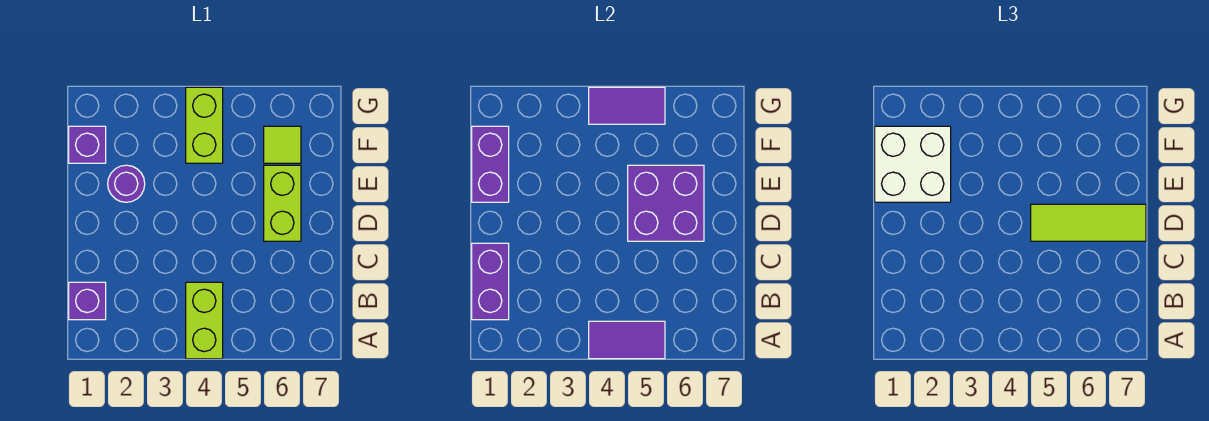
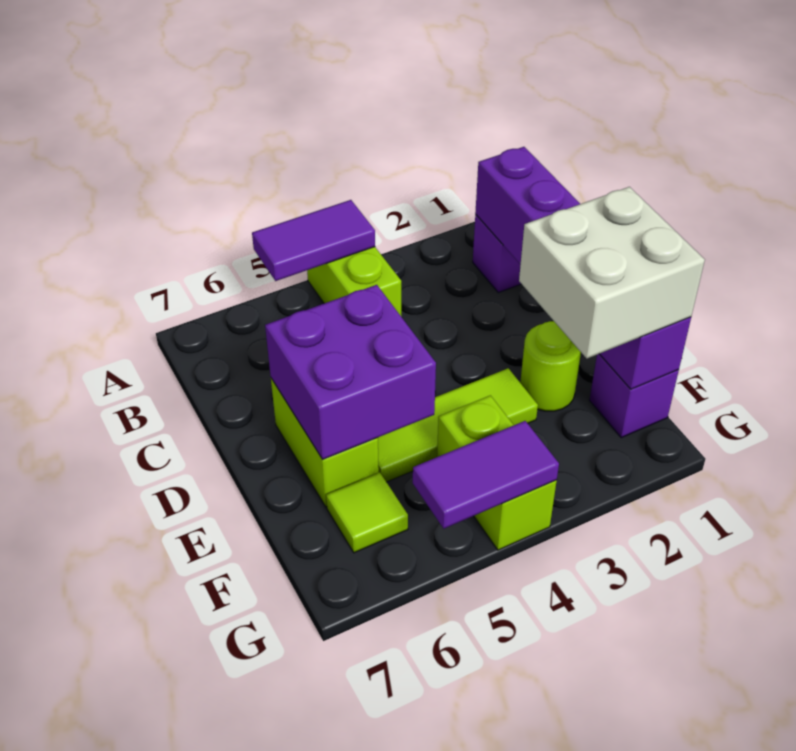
lime tile D5:D7 level 3 -> lime tile E3:E5 level 1
purple round brick E2 level 1 -> lime round brick E2 level 1

